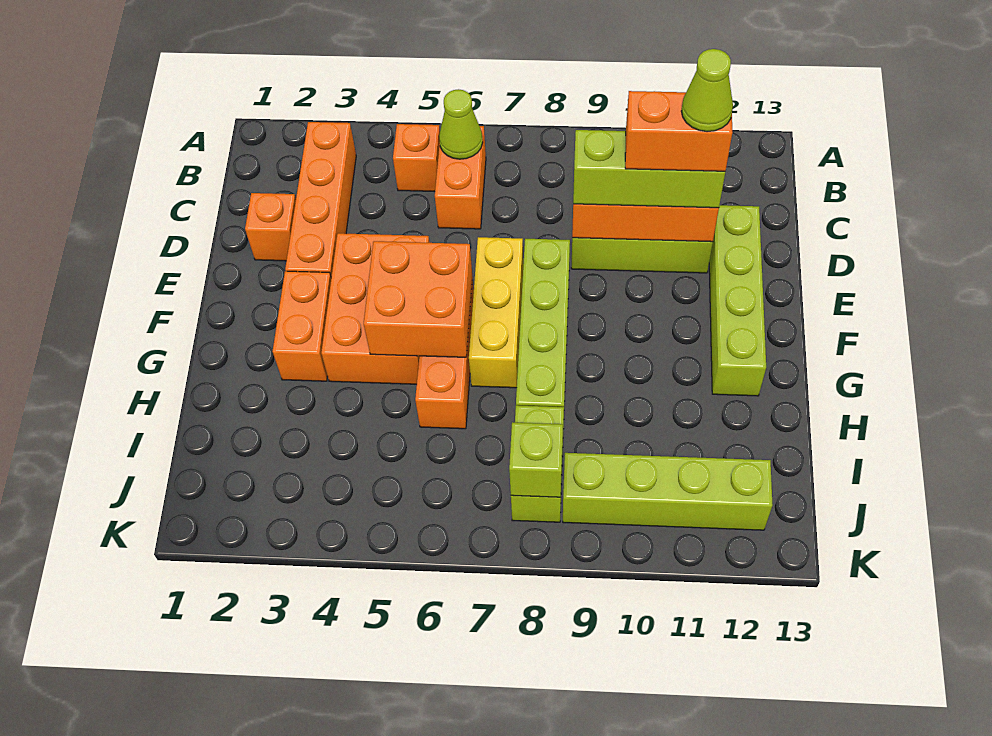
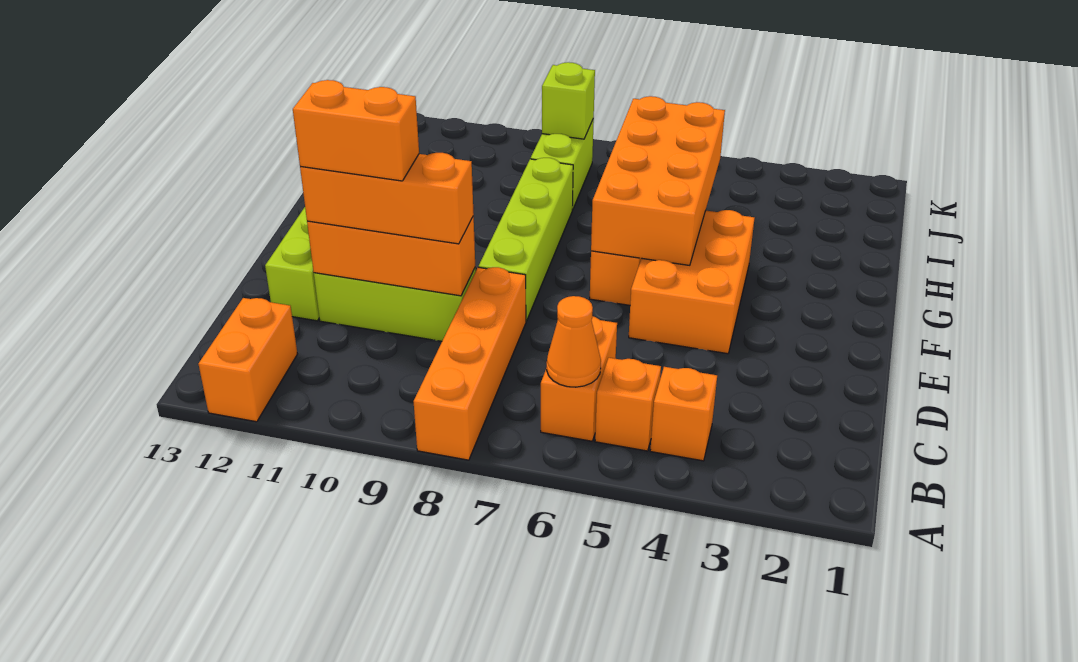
orange brick B3:E3 level 1 -> orange brick A8:D8 level 1
lime cone B6 level 2 -> orange cone B6 level 2
orange brick D2 level 1 -> orange brick B4 level 1
lime brick D9:D11 level 3 -> orange brick D9:D11 level 3
lime cone D11 level 5 -> none
yellow brick E7:G7 level 1 -> none
orange brick F3:G3 level 1 -> orange brick A12:B12 level 1
orange brick F5:G6 level 2 -> orange brick F5:I6 level 2
lime brick J9:J12 level 1 -> none

